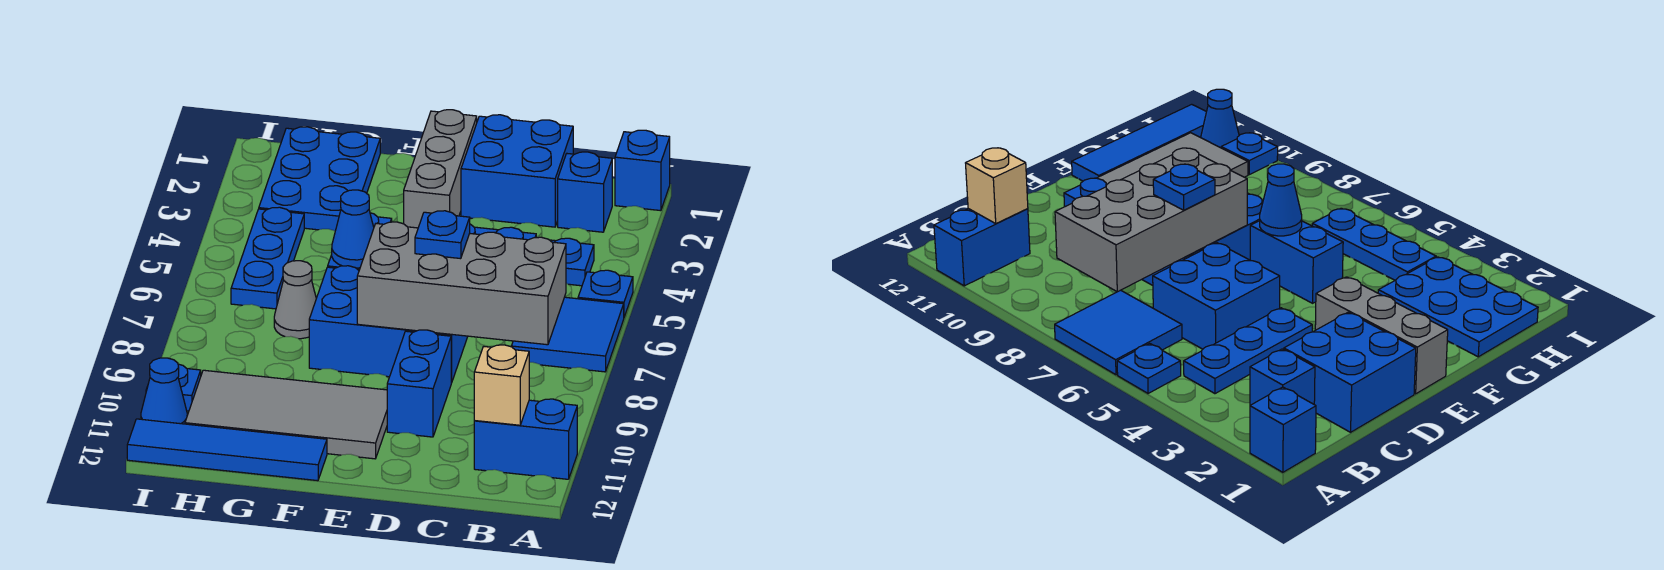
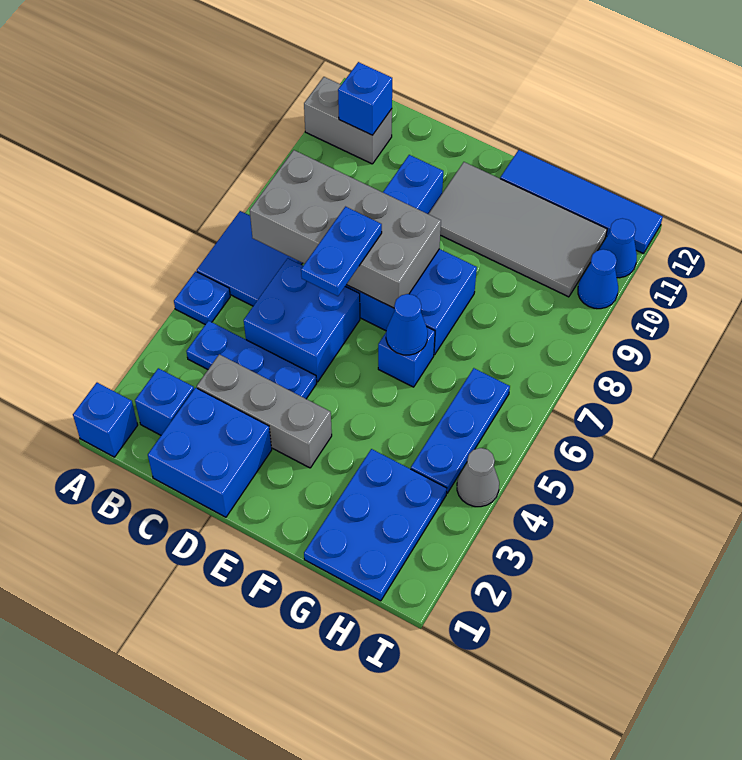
blue brick A11:B11 level 1 -> grey brick A11:B11 level 1
tan brick B11 level 2 -> blue brick B11 level 2
blue plate D7 level 3 -> blue plate D6:D7 level 3
grey brick E1:E3 level 1 -> grey brick C3:E3 level 1
blue brick F5:F6 level 1 -> blue brick F6 level 1
grey cone G7 level 1 -> grey cone I4 level 1
blue plate I10 level 1 -> blue cone I10 level 1

